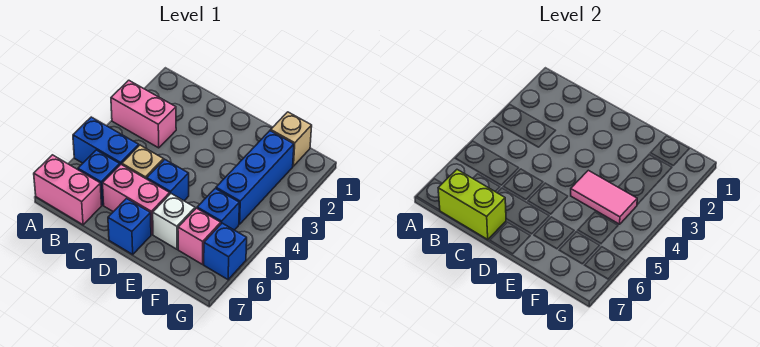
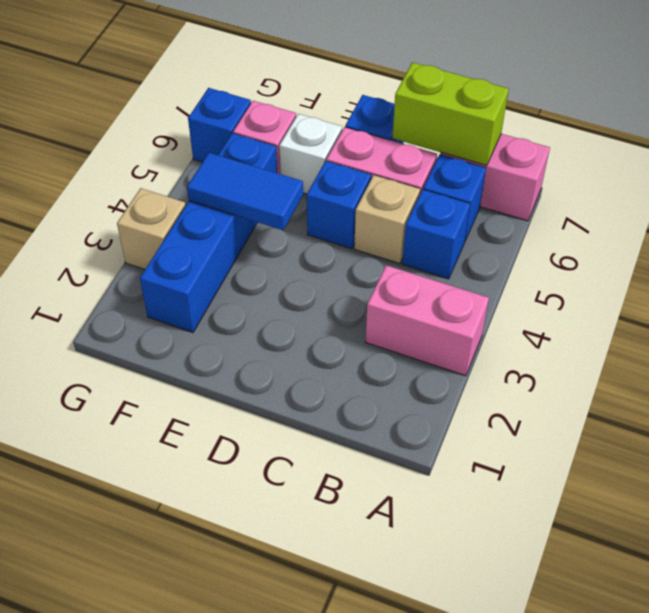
blue brick A5:B5 level 1 -> blue brick B5 level 1
pink tile E4:F4 level 2 -> blue tile E4:F4 level 2
tan brick F1 level 1 -> tan brick G3 level 1

